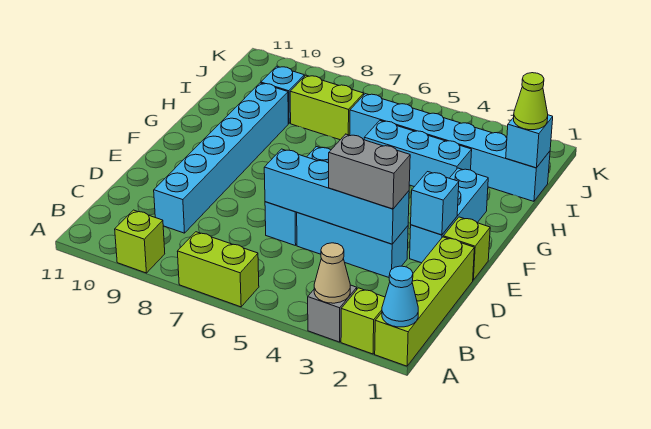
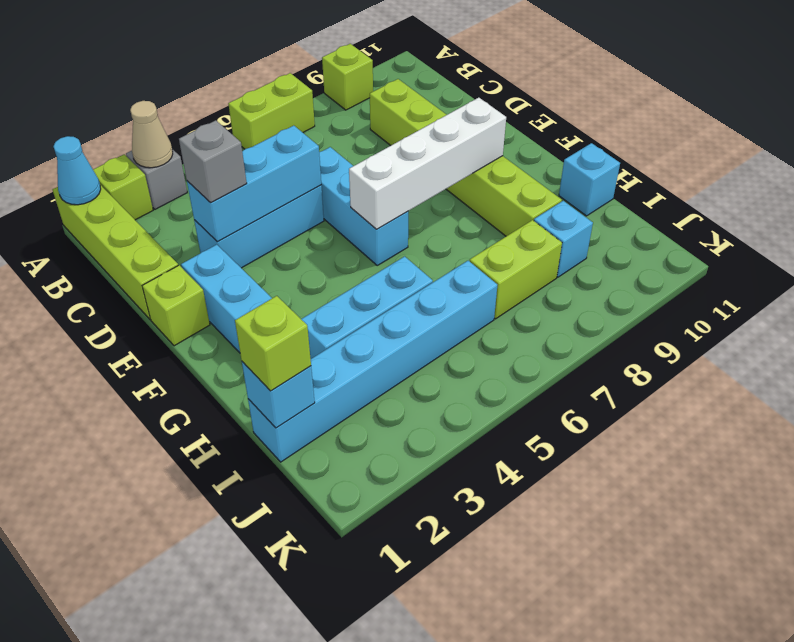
cyan brick C9:H9 level 1 -> lime brick C9:H9 level 1
cyan brick D3:D6 level 2 -> cyan brick D3:D5 level 2
grey brick D3:D4 level 3 -> grey brick D3 level 3
cyan brick E2 level 2 -> cyan brick H11 level 1
none -> white brick F6:F9 level 2
lime cone I1 level 3 -> lime brick I1 level 3

